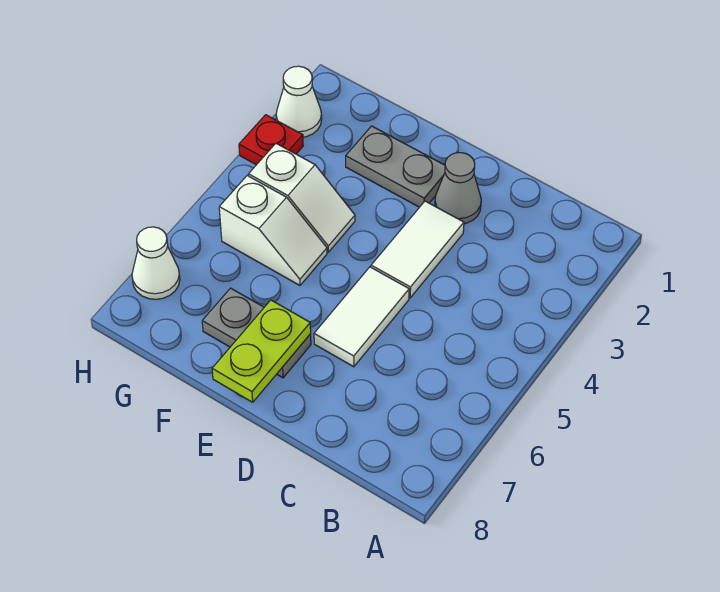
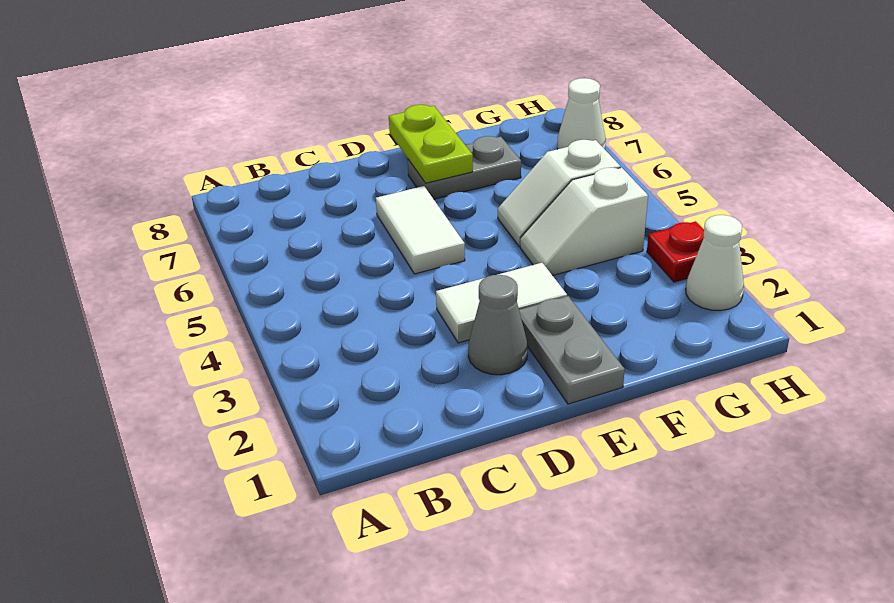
white tile D3:D4 level 1 -> white tile D3:E3 level 1
grey plate E2:F2 level 1 -> grey plate E1:E2 level 1

